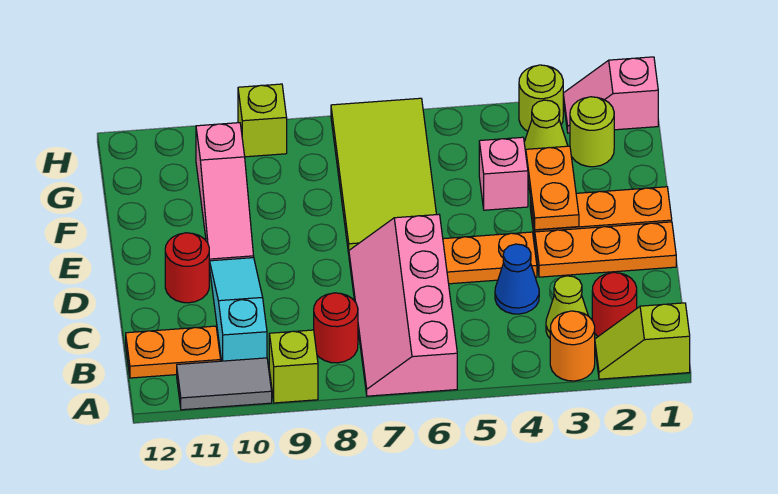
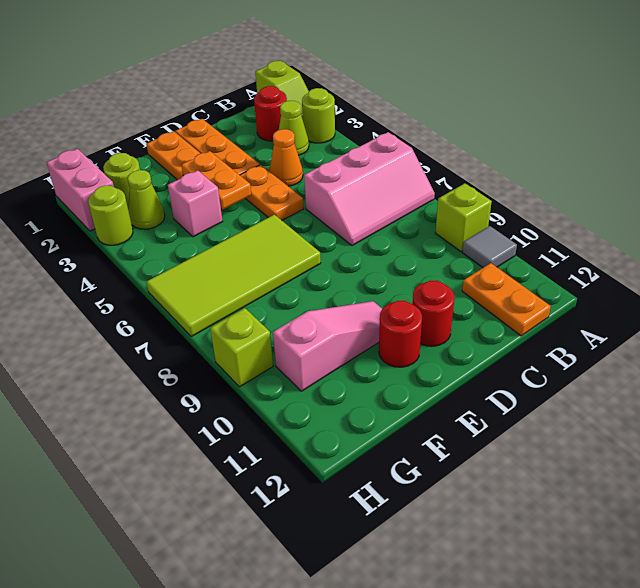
orange round brick A3 level 1 -> lime round brick A3 level 1
pink slope A6:D7 level 1 top 6 -> pink slope A6:C7 level 1 top 6
grey tile A10:A11 level 1 -> grey tile A10 level 1
red round brick B8 level 1 -> red round brick E11 level 1
cyan slope B10:D10 level 1 top B -> none
blue cone C4 level 1 -> orange cone C4 level 1
orange plate E3:F3 level 2 -> orange plate E3:E4 level 2
pink slope H1:H2 level 1 top 1 -> pink brick H1:H2 level 1

